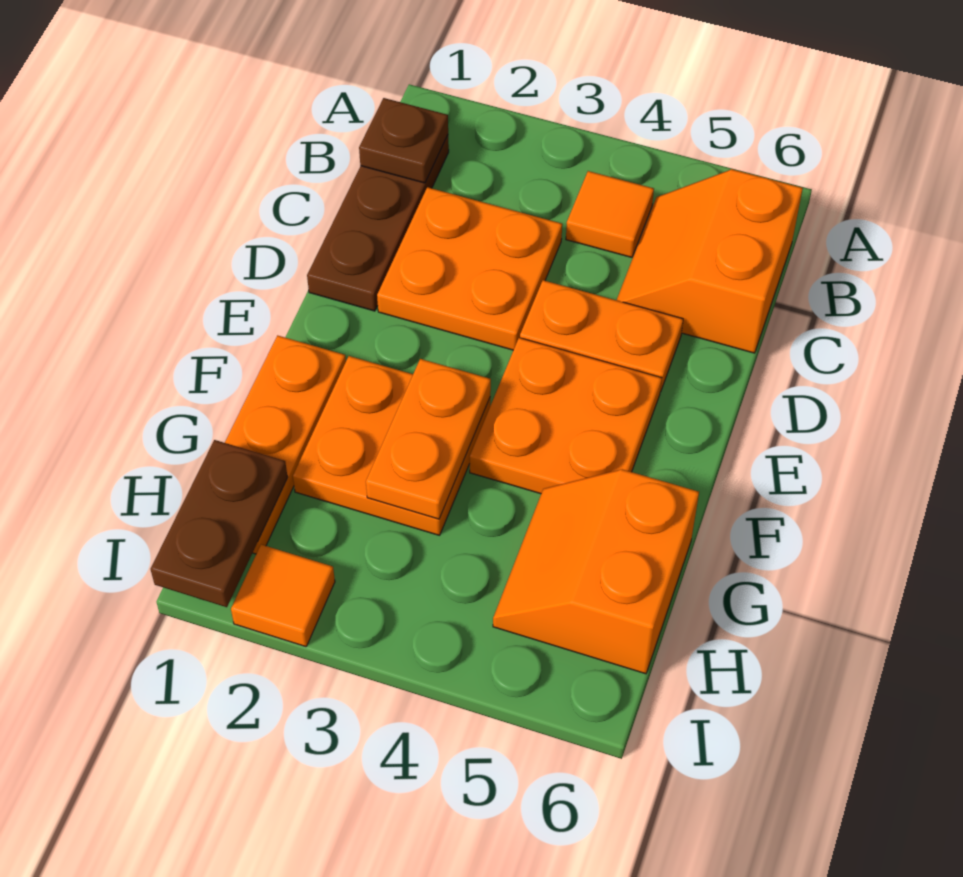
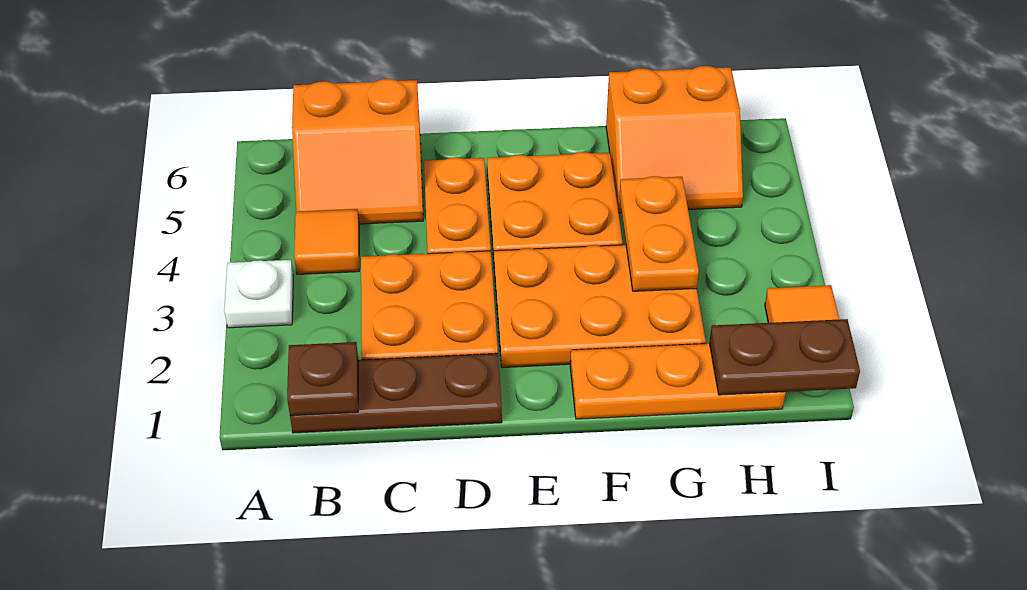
none -> white plate A3 level 1
orange plate F2:G3 level 1 -> orange plate E2:G3 level 1
orange plate F3:G3 level 2 -> orange plate G3:G4 level 2

